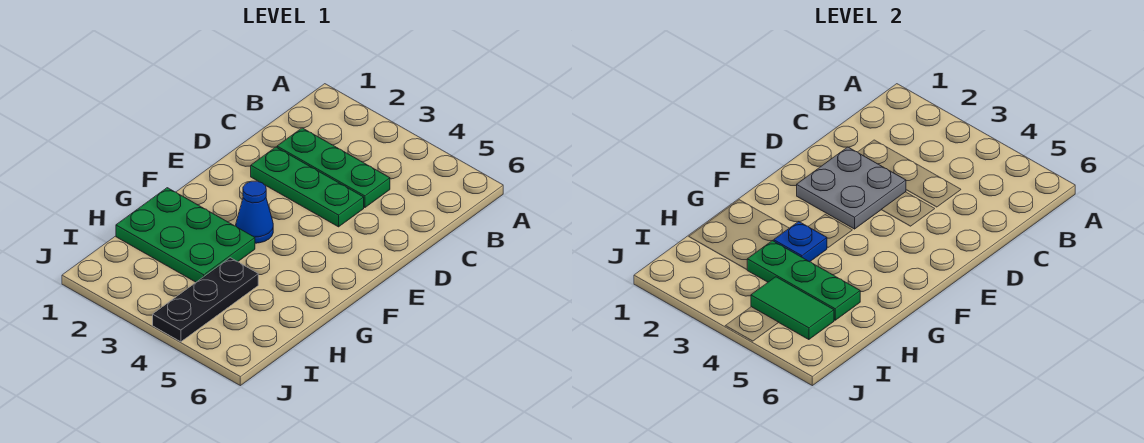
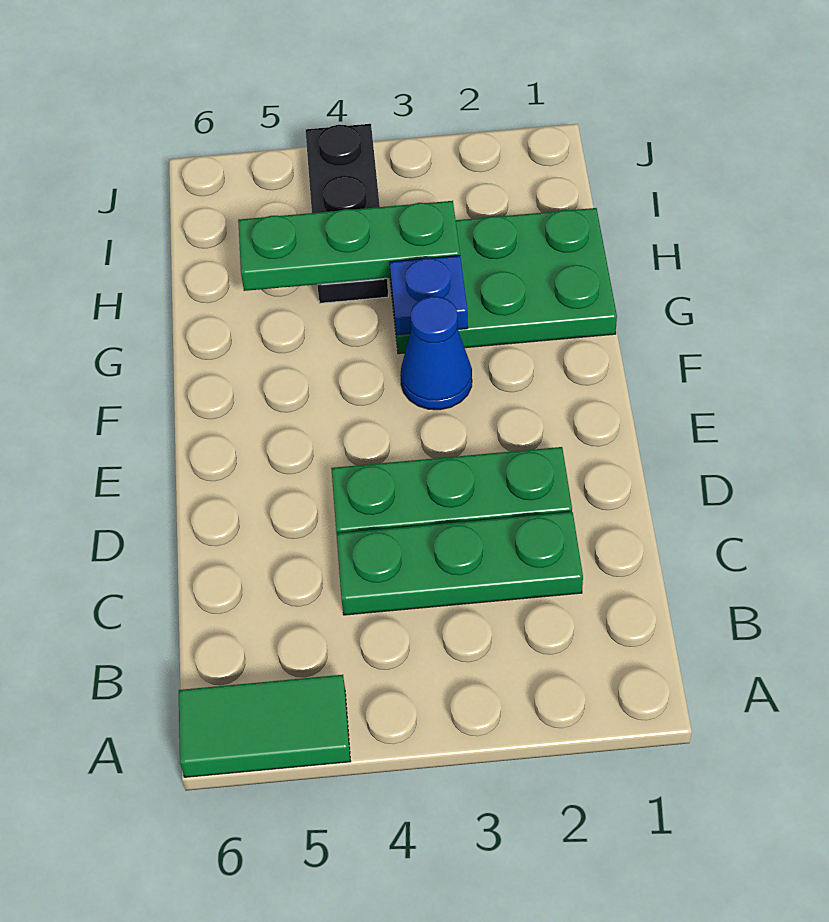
grey plate D2:E3 level 2 -> none
green tile I4:I5 level 2 -> green tile A5:A6 level 1

